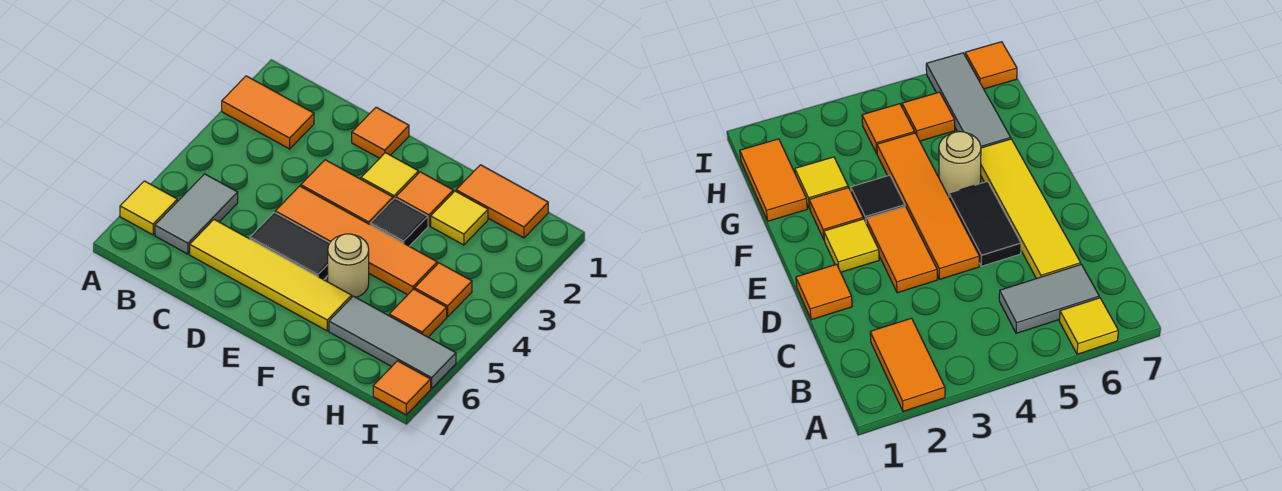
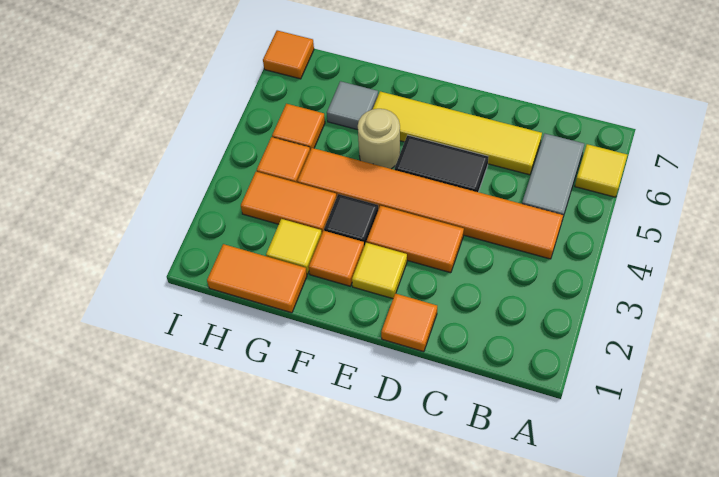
orange tile A2:B2 level 1 -> orange tile G3:H3 level 1
orange tile D4:G4 level 1 -> orange tile B4:G4 level 1
grey tile G6:I6 level 1 -> grey tile G6 level 1

